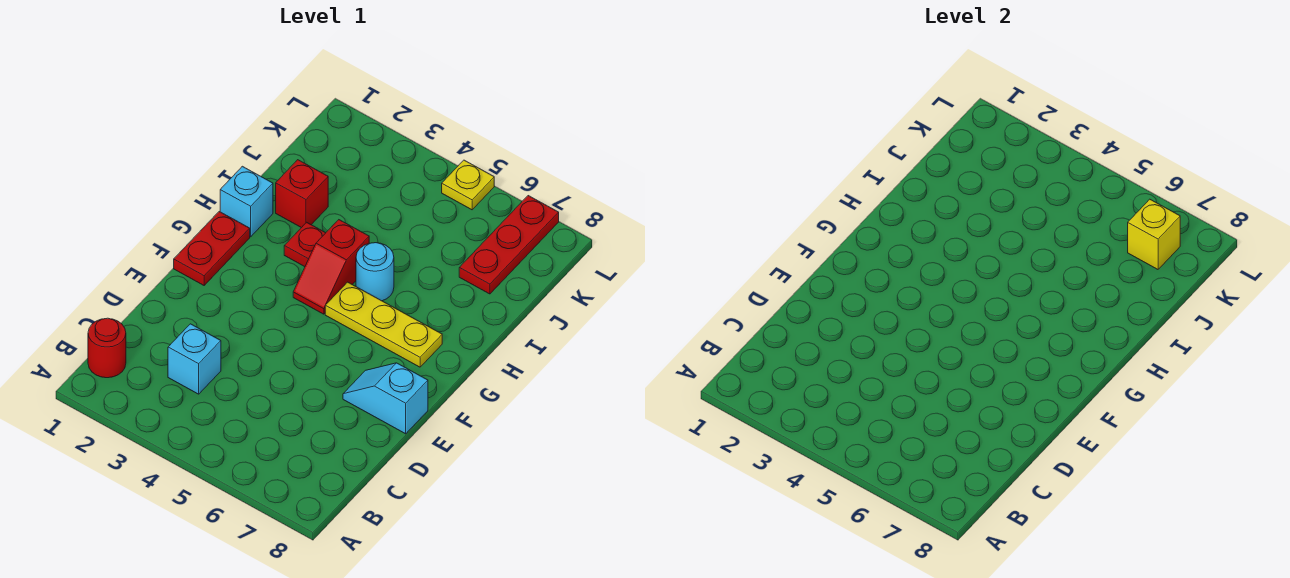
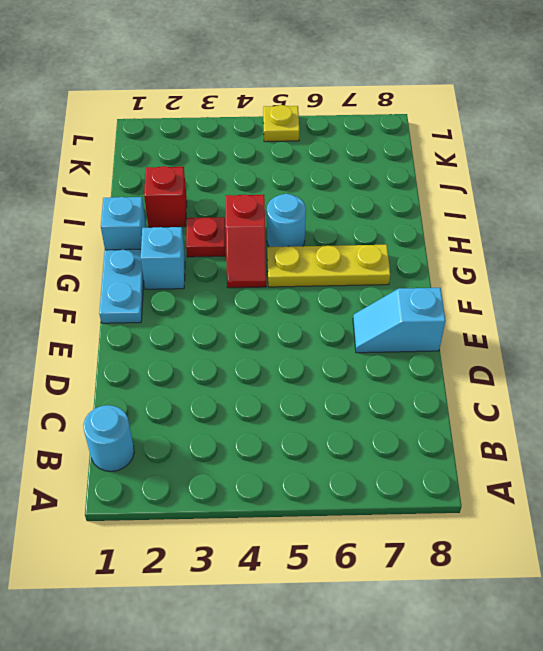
red round brick B1 level 1 -> cyan round brick B1 level 1
cyan brick C3 level 1 -> cyan brick G2 level 1
red plate F1:G1 level 1 -> cyan plate F1:G1 level 1
red plate J7:L7 level 1 -> none
yellow brick K7 level 2 -> none

